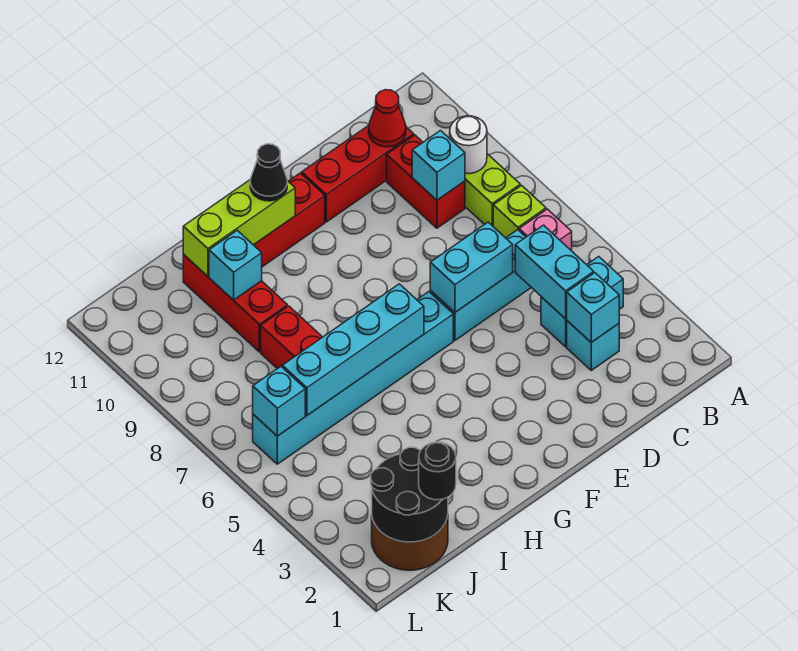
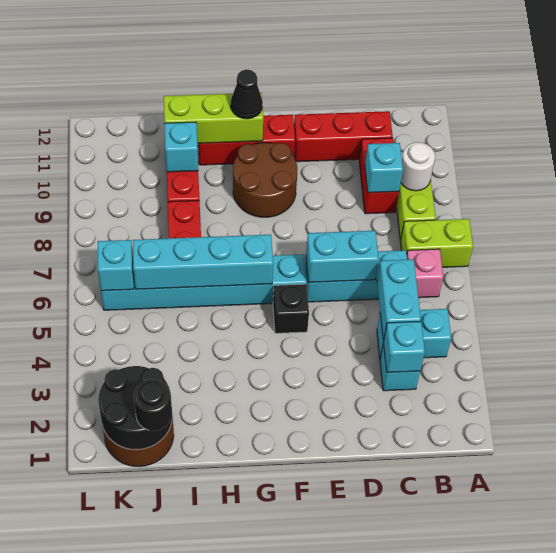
lime brick B7 level 1 -> lime brick A7:B7 level 1
red cone C11 level 2 -> none
none -> black brick F5 level 1
none -> brown round brick F9:G10 level 1

